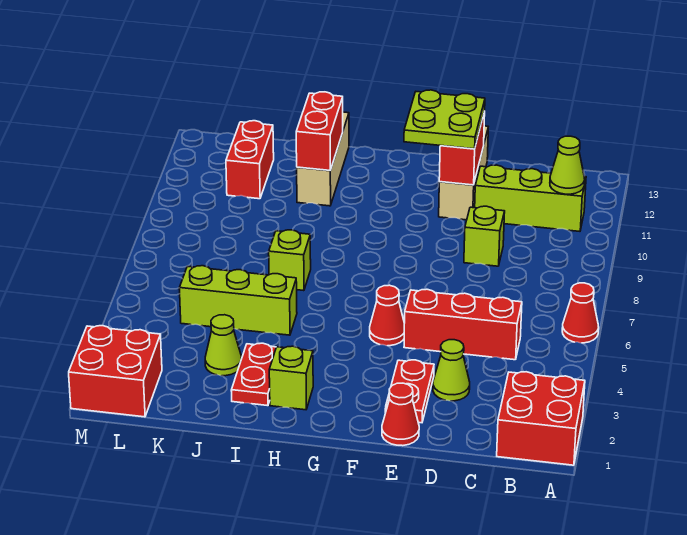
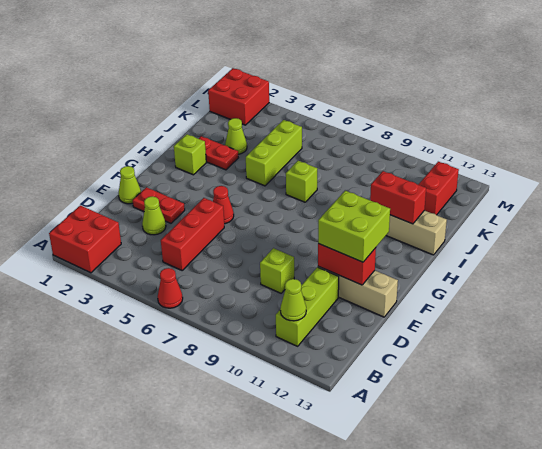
red cone E1 level 1 -> lime cone E1 level 1
lime plate E11:F12 level 3 -> lime brick E11:F12 level 3
red brick K11:K12 level 1 -> red brick K12:L12 level 1

